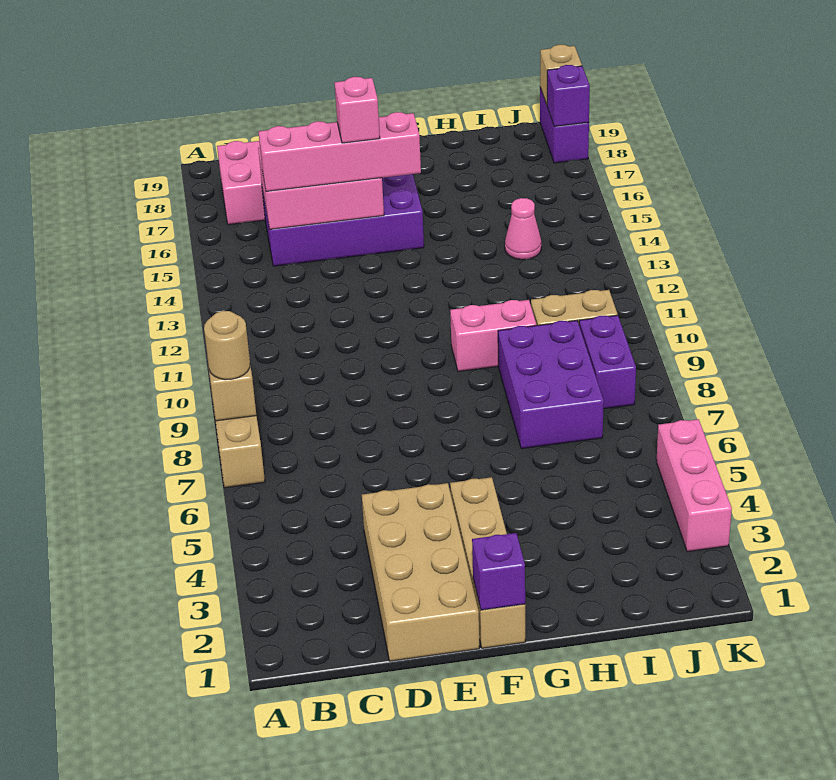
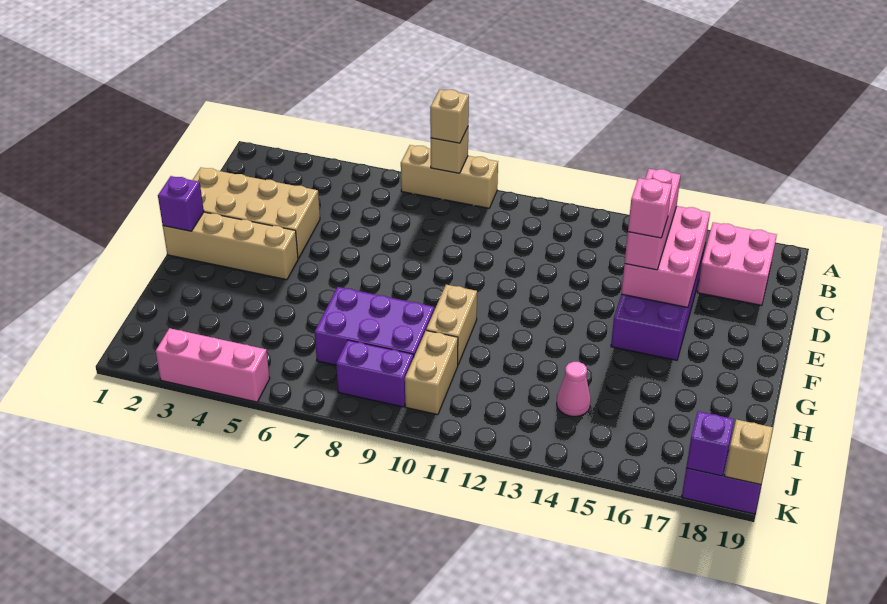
tan round brick A8 level 3 -> tan brick A8 level 3
pink brick C15:F15 level 3 -> pink brick C15:E15 level 3
pink brick G10:H10 level 1 -> tan brick G10:H10 level 1

